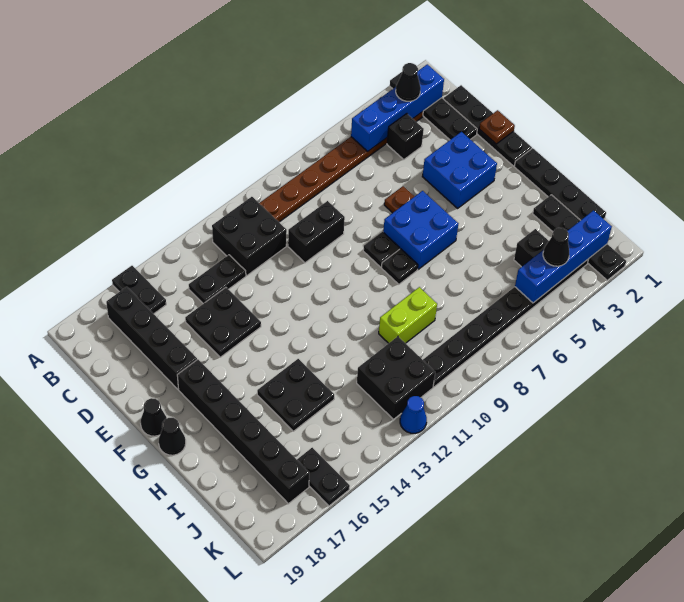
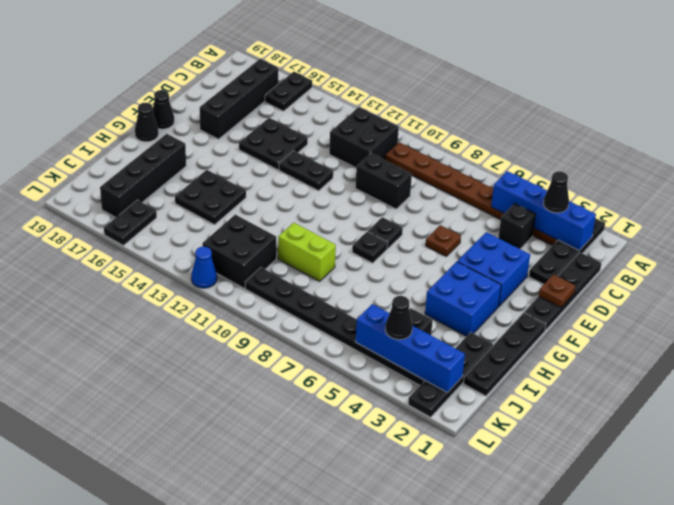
black plate C13:C14 level 1 -> black plate E12:E13 level 1
blue brick F6:G7 level 1 -> blue brick G3:H4 level 1
black brick F17:K17 level 1 -> black brick H17:K17 level 1

